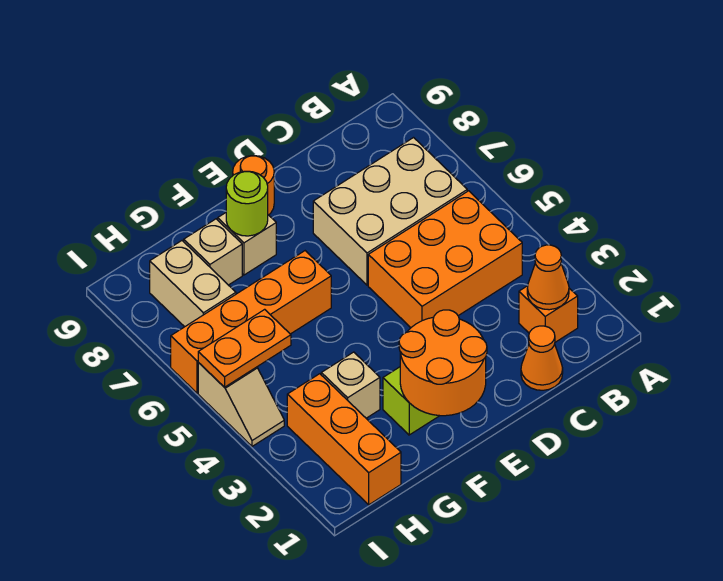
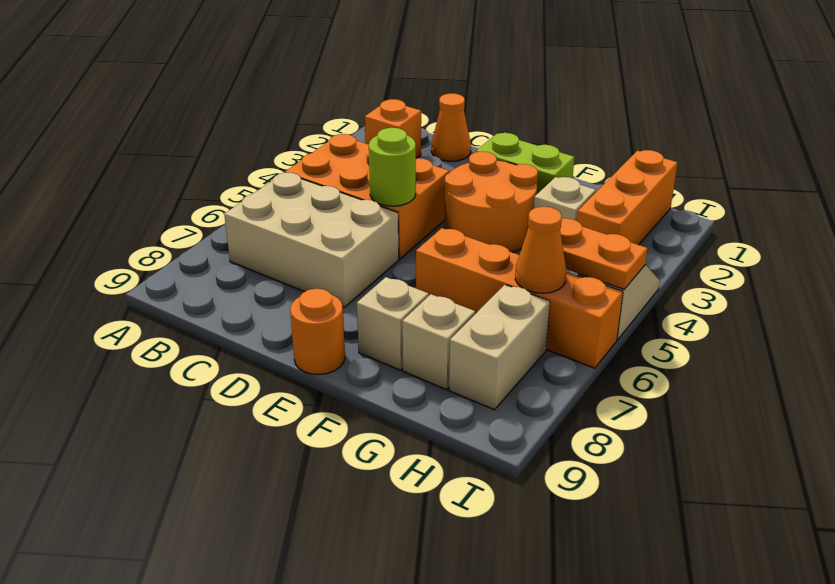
orange cone B2 level 2 -> orange cone H6 level 2
orange round brick E1:F2 level 2 -> orange round brick E3:F4 level 1
lime round brick F8 level 2 -> lime round brick D5 level 2

